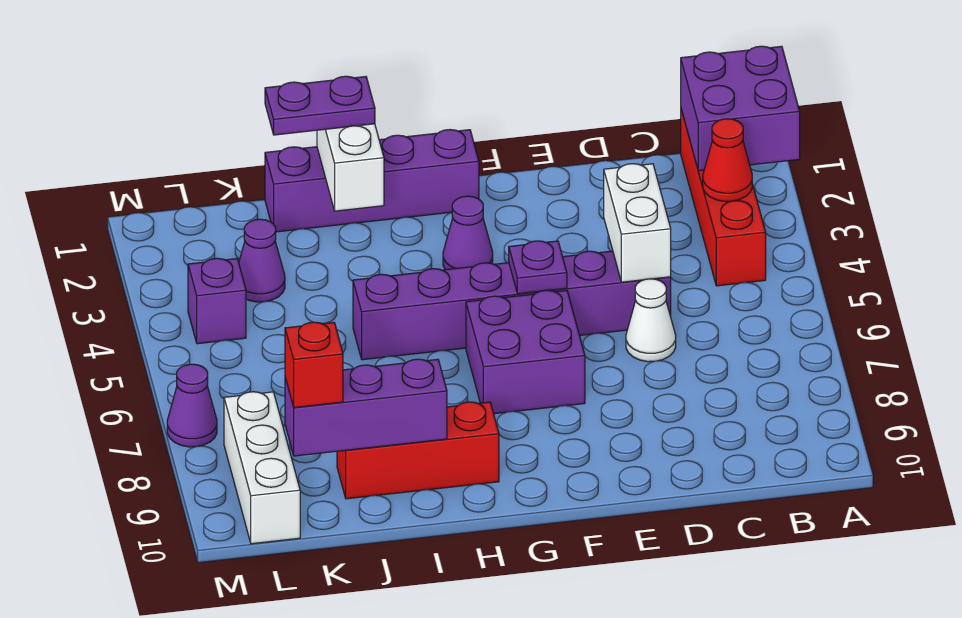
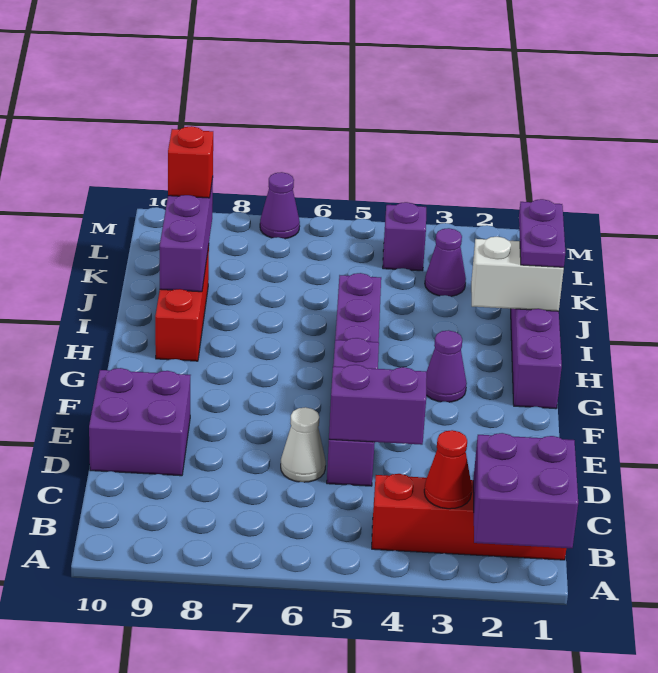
white brick D4:D5 level 2 -> purple brick D4:D5 level 2
purple brick F6:G7 level 1 -> purple brick D9:E10 level 1
white brick L8:L10 level 1 -> none

